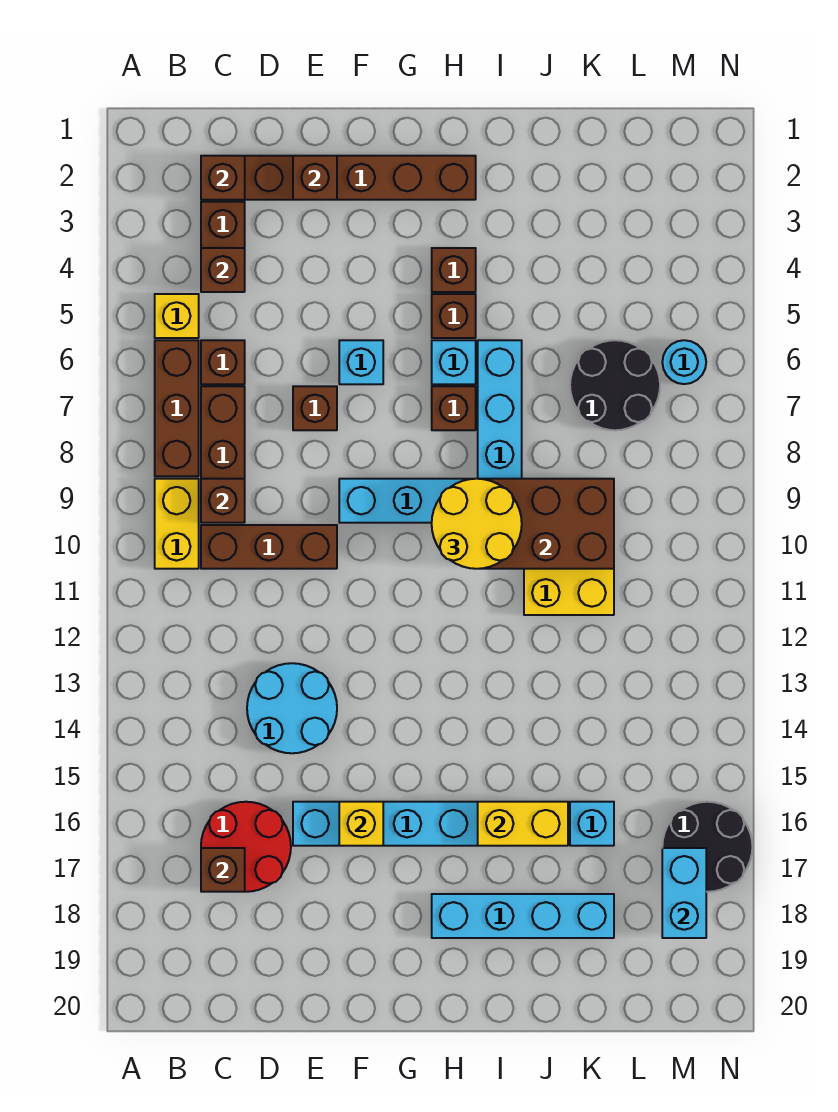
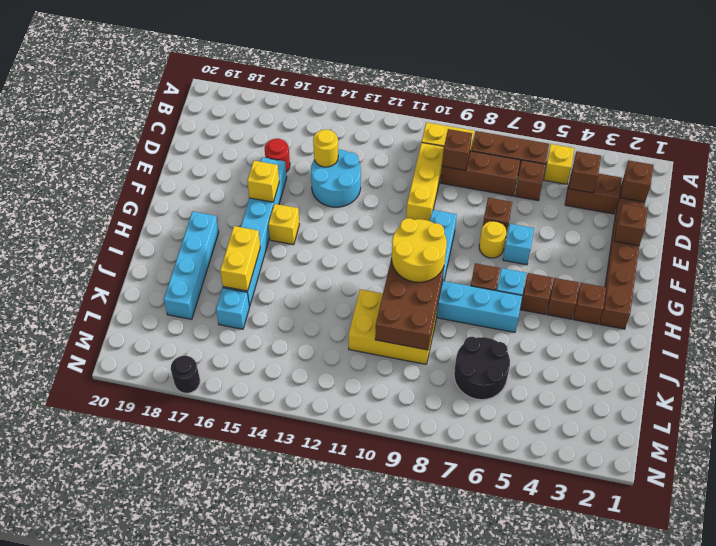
brown brick C10:E10 level 1 -> yellow brick C10:E10 level 1
red round brick C16:D17 level 1 -> red round brick D16 level 1
brown brick C17 level 2 -> brown brick H3 level 1
none -> yellow round brick D14 level 2
none -> yellow round brick F7 level 1
none -> yellow brick G15 level 1
cyan round brick M6 level 1 -> none
black round brick M16:N17 level 1 -> black round brick N17 level 1
cyan brick M17:M18 level 2 -> none

